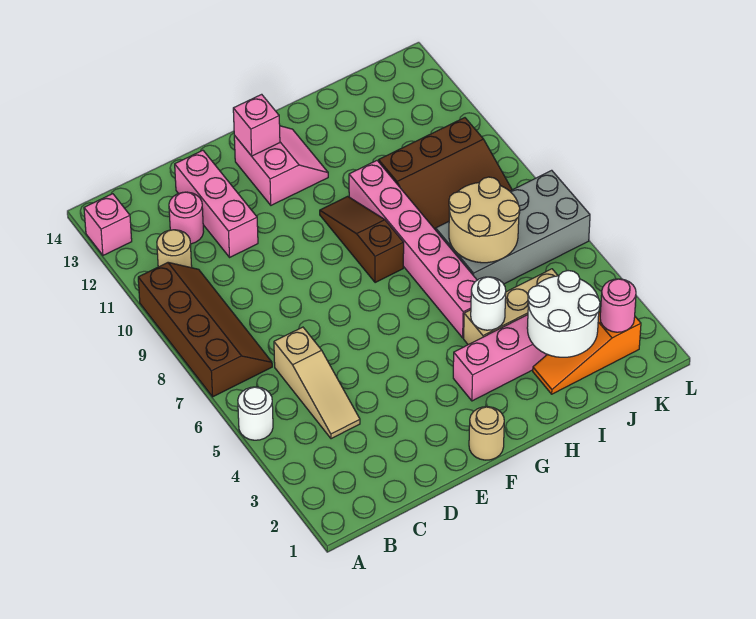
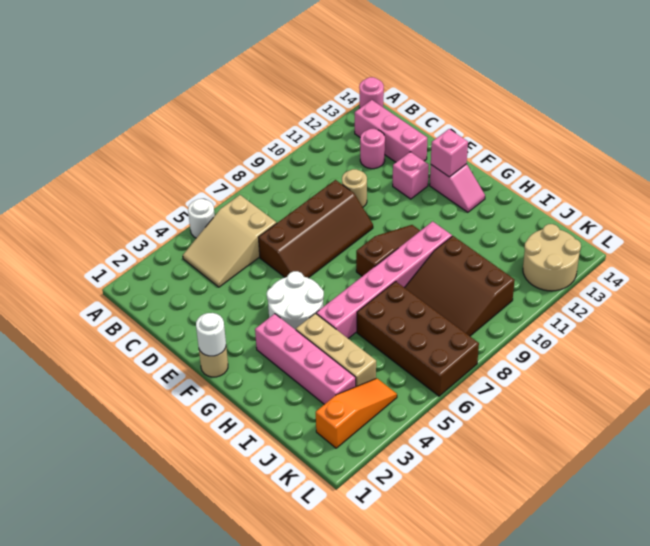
brown slope A7:B10 level 1 top A -> brown slope D6:E9 level 1 top D
pink brick A13 level 1 -> pink brick E12 level 1
tan round brick B11 level 1 -> tan round brick D10 level 1
tan slope C4:C6 level 1 top 6 -> tan slope B4:C6 level 1 top 6
pink brick D11:D13 level 1 -> pink brick B13:D13 level 1
pink slope F12:G13 level 1 top F -> pink slope F13:G13 level 1 top F
white round brick H4 level 2 -> white round brick F1 level 2
orange slope I2:K2 level 1 top K -> orange slope K2:K4 level 1 top 2
white round brick I2:J3 level 2 -> white round brick F4:G5 level 1
grey brick I6:L7 level 1 -> brown brick I6:L7 level 1
tan round brick I6:J7 level 2 -> tan round brick K12:L13 level 1
pink round brick K2 level 2 -> pink round brick A14 level 1

